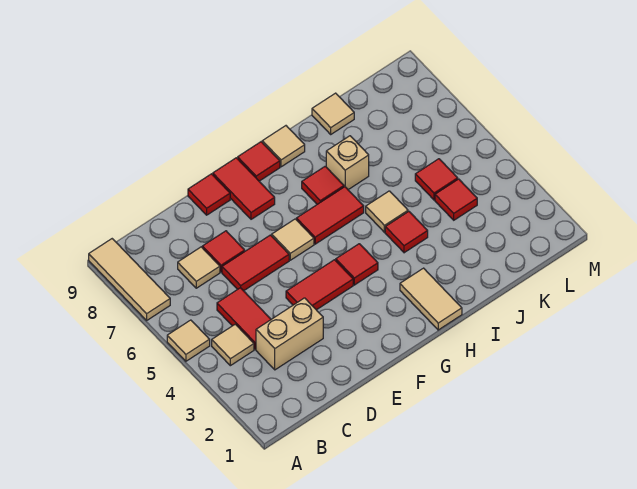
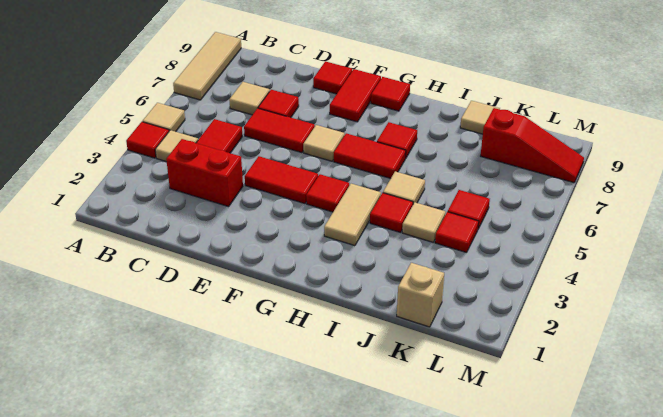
none -> red tile A4 level 1
tan brick C3:D3 level 1 -> red brick C3:D3 level 1
tan tile H1:H2 level 1 -> tan tile H3:H4 level 1
tan tile H9 level 1 -> tan tile J4 level 1
tan brick I7 level 1 -> tan brick K1 level 1
none -> red slope K8:M8 level 1 top K

